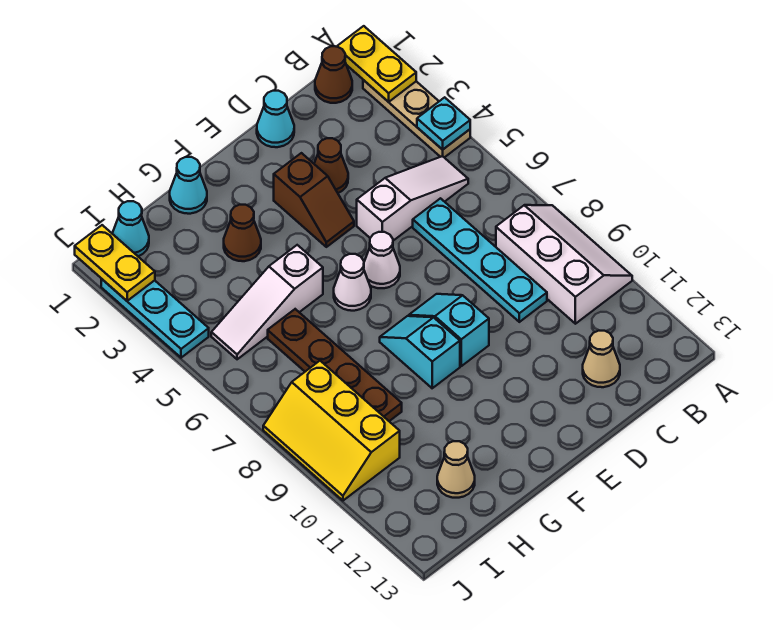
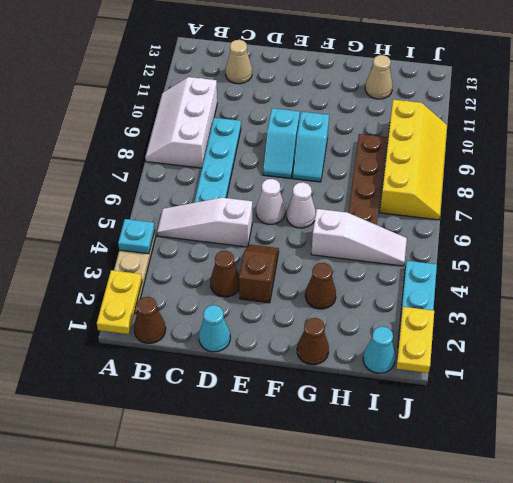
cyan cone G1 level 1 -> brown cone G1 level 1
yellow slope I8:J10 level 1 top I -> yellow slope I7:J10 level 1 top I

